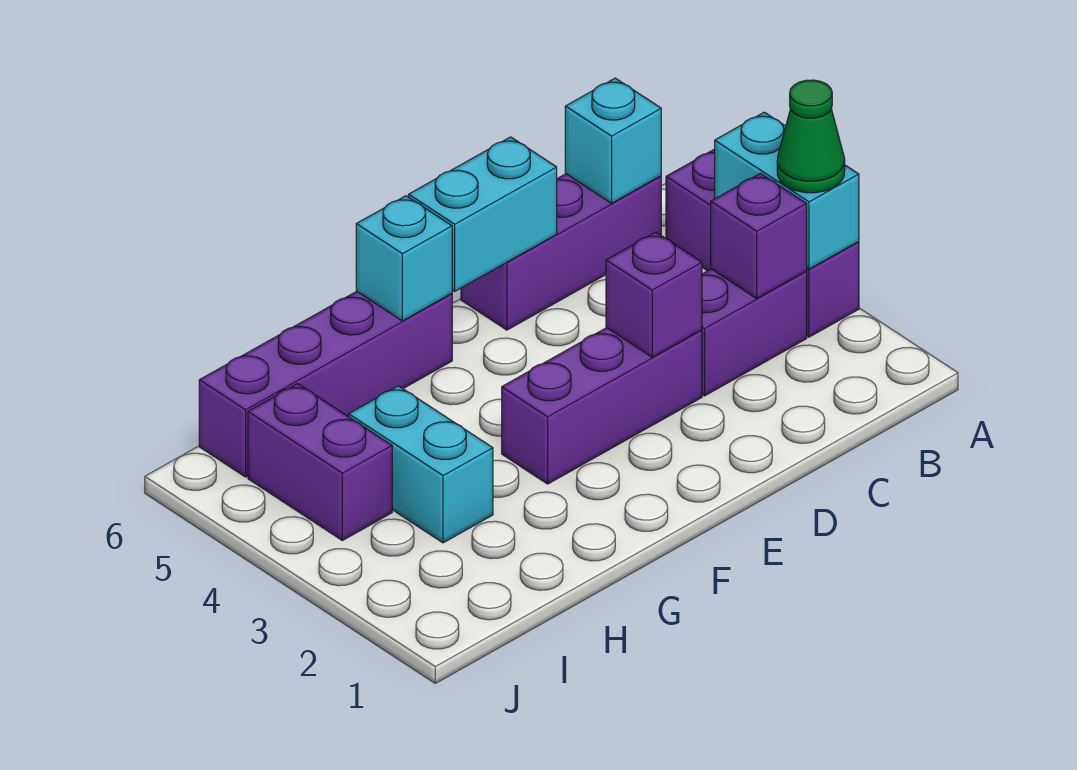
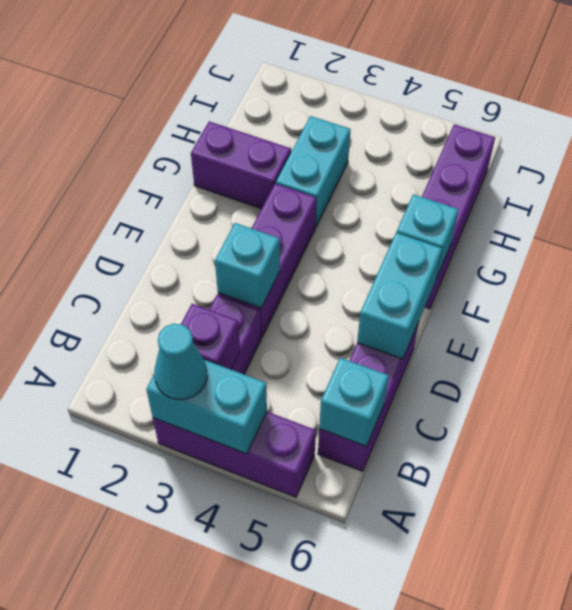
green cone A3 level 3 -> cyan cone A3 level 3
purple brick D3 level 2 -> cyan brick D3 level 2
cyan brick H3:H4 level 1 -> cyan brick G3:H3 level 1
purple brick I4:I5 level 1 -> purple brick G1:G2 level 1

